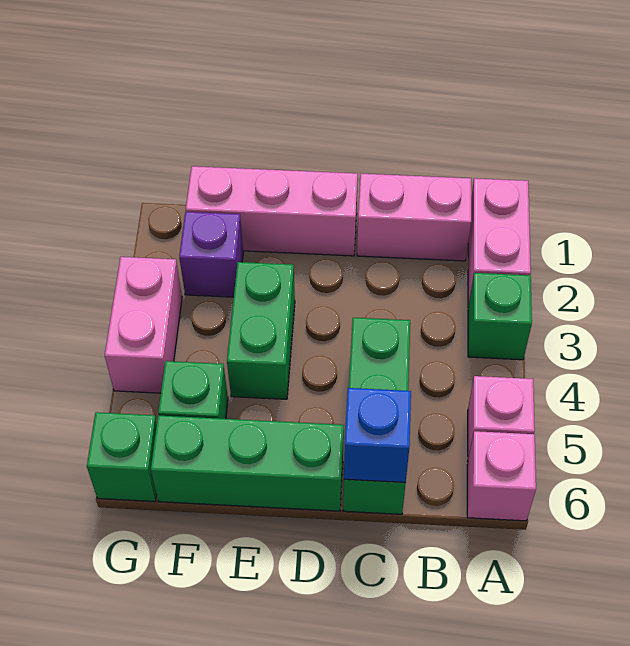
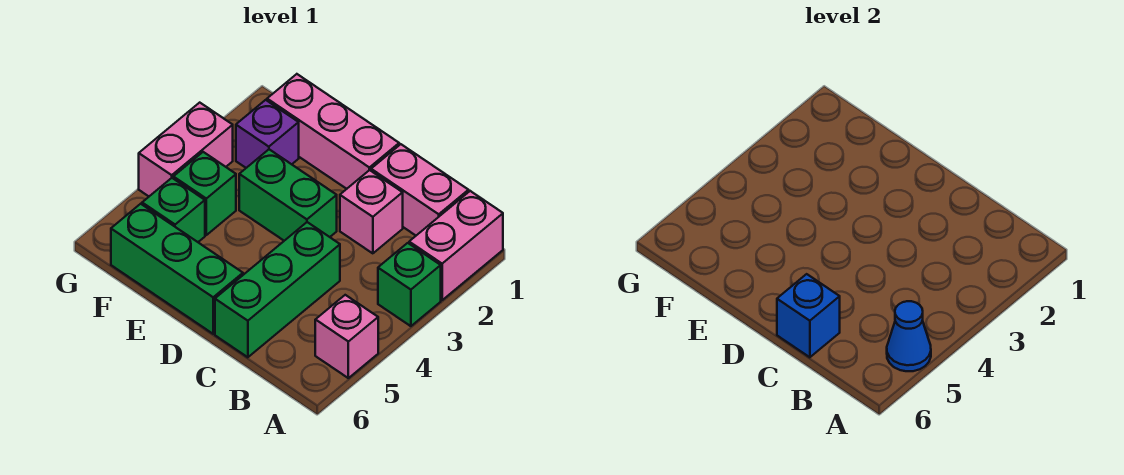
none -> blue cone A5 level 2
pink brick A6 level 1 -> pink brick C2 level 1
green brick E3:E4 level 1 -> green brick D3:E3 level 1
green brick G6 level 1 -> green brick F4 level 1

